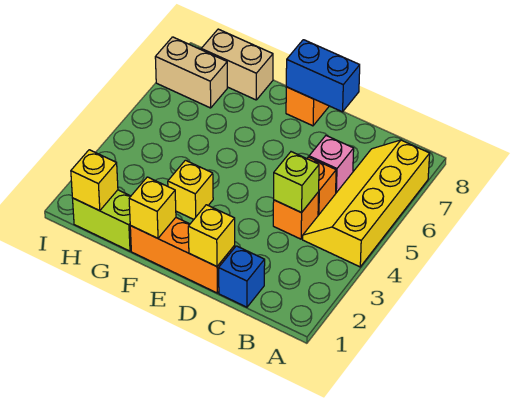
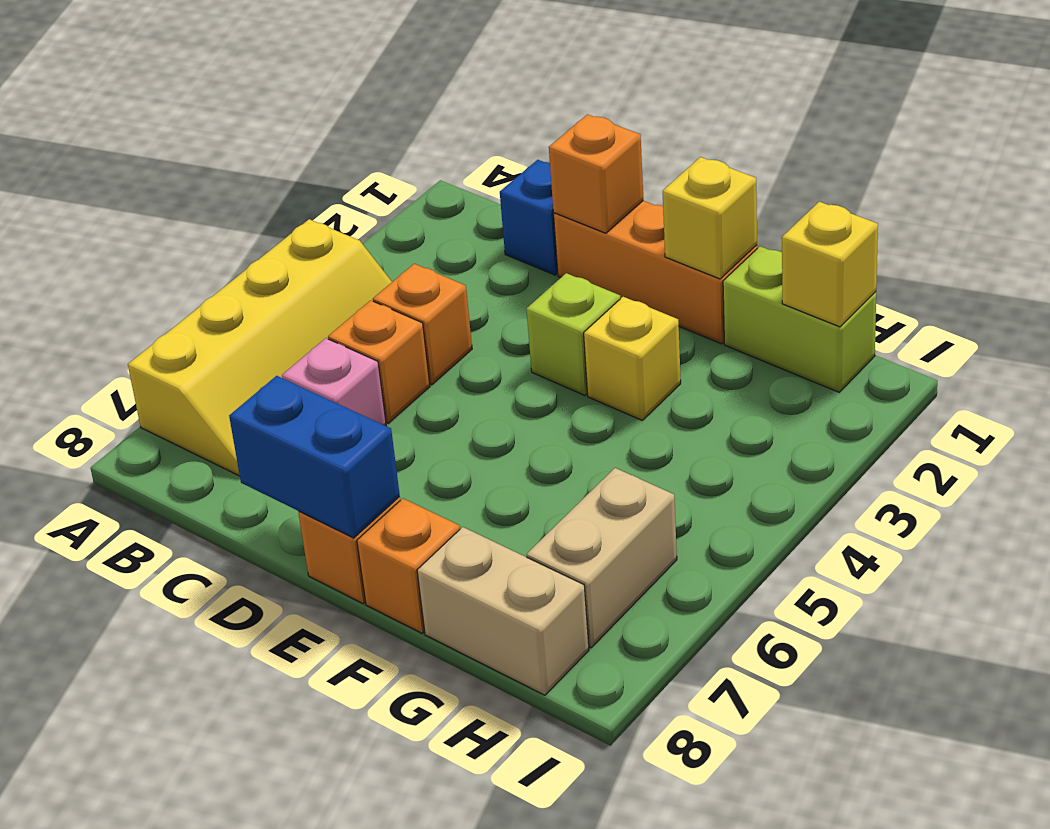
lime brick C4 level 2 -> lime brick E3 level 1
yellow brick D1 level 2 -> orange brick D1 level 2
none -> orange brick F8 level 1
tan brick H7:I7 level 1 -> tan brick H6:H7 level 1

